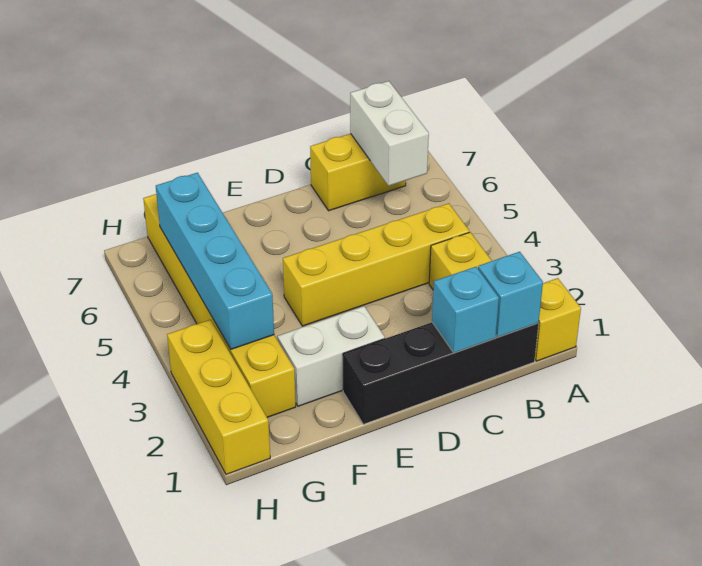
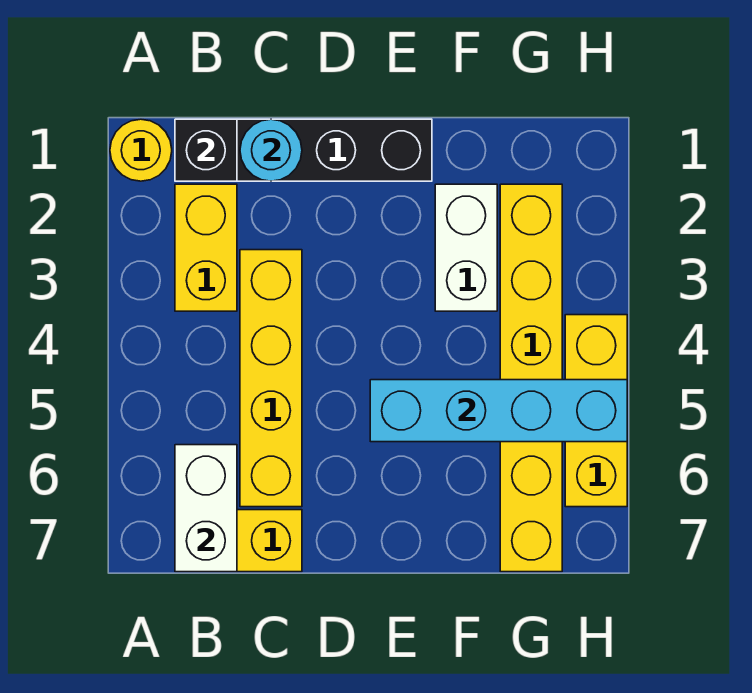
yellow brick A1 level 1 -> yellow round brick A1 level 1
cyan brick B1 level 2 -> black brick B1 level 2
yellow brick B4:E4 level 1 -> yellow brick C3:C6 level 1
cyan brick C1 level 2 -> cyan round brick C1 level 2
white brick E2:F2 level 1 -> white brick F2:F3 level 1
cyan brick G3:G6 level 2 -> cyan brick E5:H5 level 2
yellow brick H1:H3 level 1 -> yellow brick H4:H6 level 1

